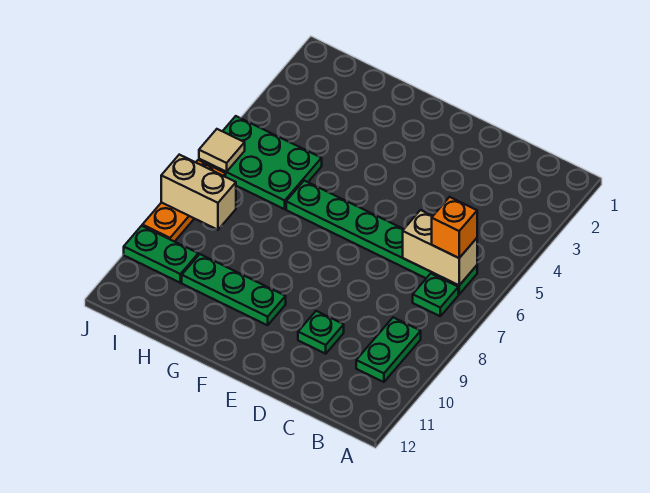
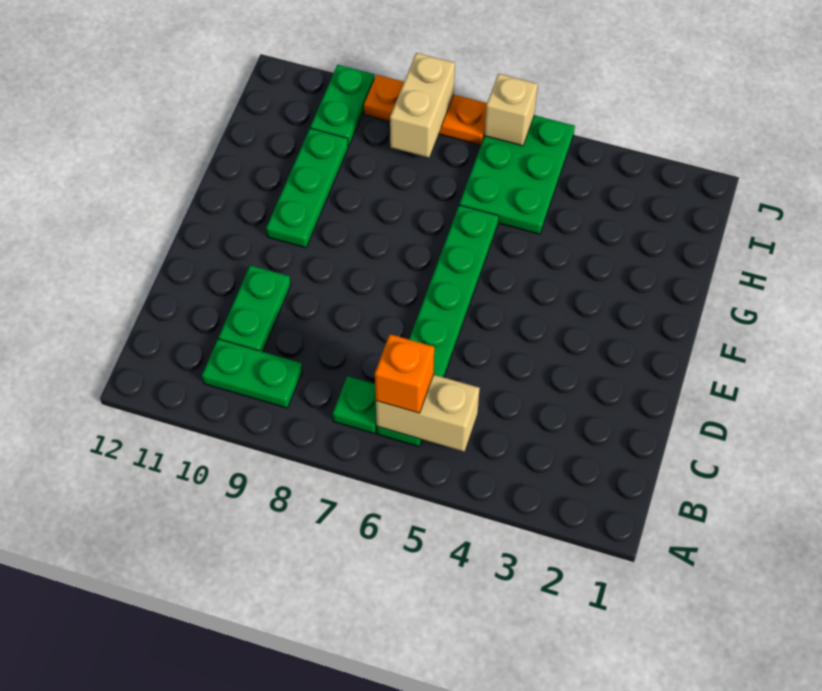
tan brick B6:C6 level 2 -> tan brick B5:B6 level 2
green plate D10 level 1 -> green plate C10:D10 level 1
tan tile J6 level 2 -> tan brick J6 level 2

